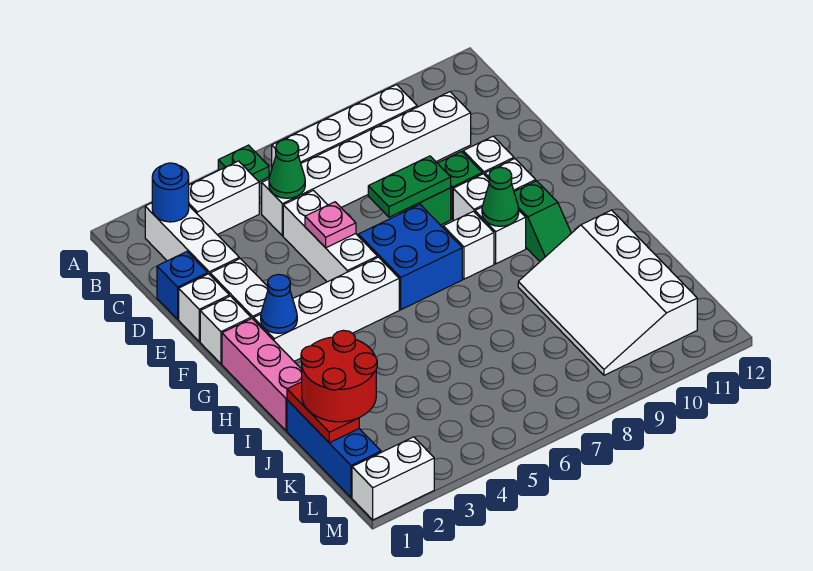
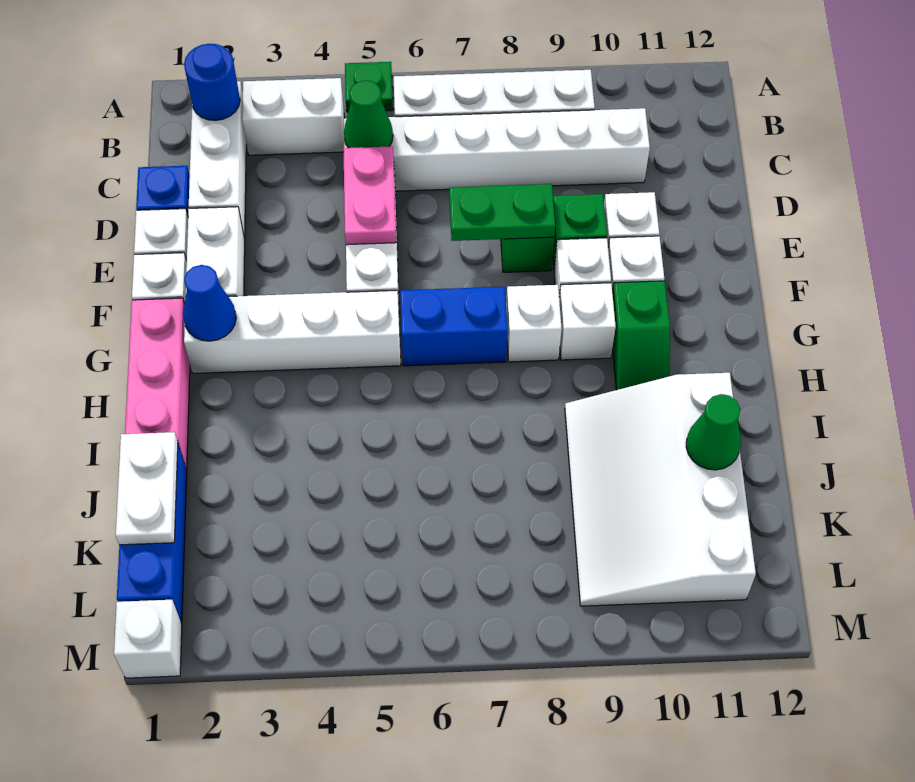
pink plate E5 level 2 -> pink plate D5:E5 level 2
blue brick F6:G7 level 1 -> blue brick G6:G7 level 1
green cone G9 level 2 -> green cone J11 level 2
red plate J1:K1 level 2 -> white plate J1:K1 level 2
red round brick J1:K2 level 3 -> none
white brick M1:M2 level 1 -> white brick M1 level 1

